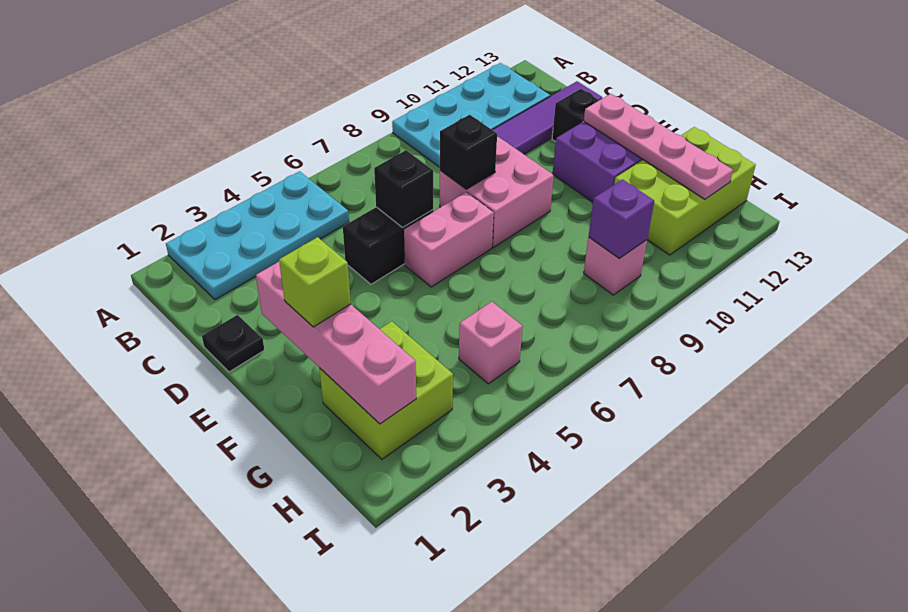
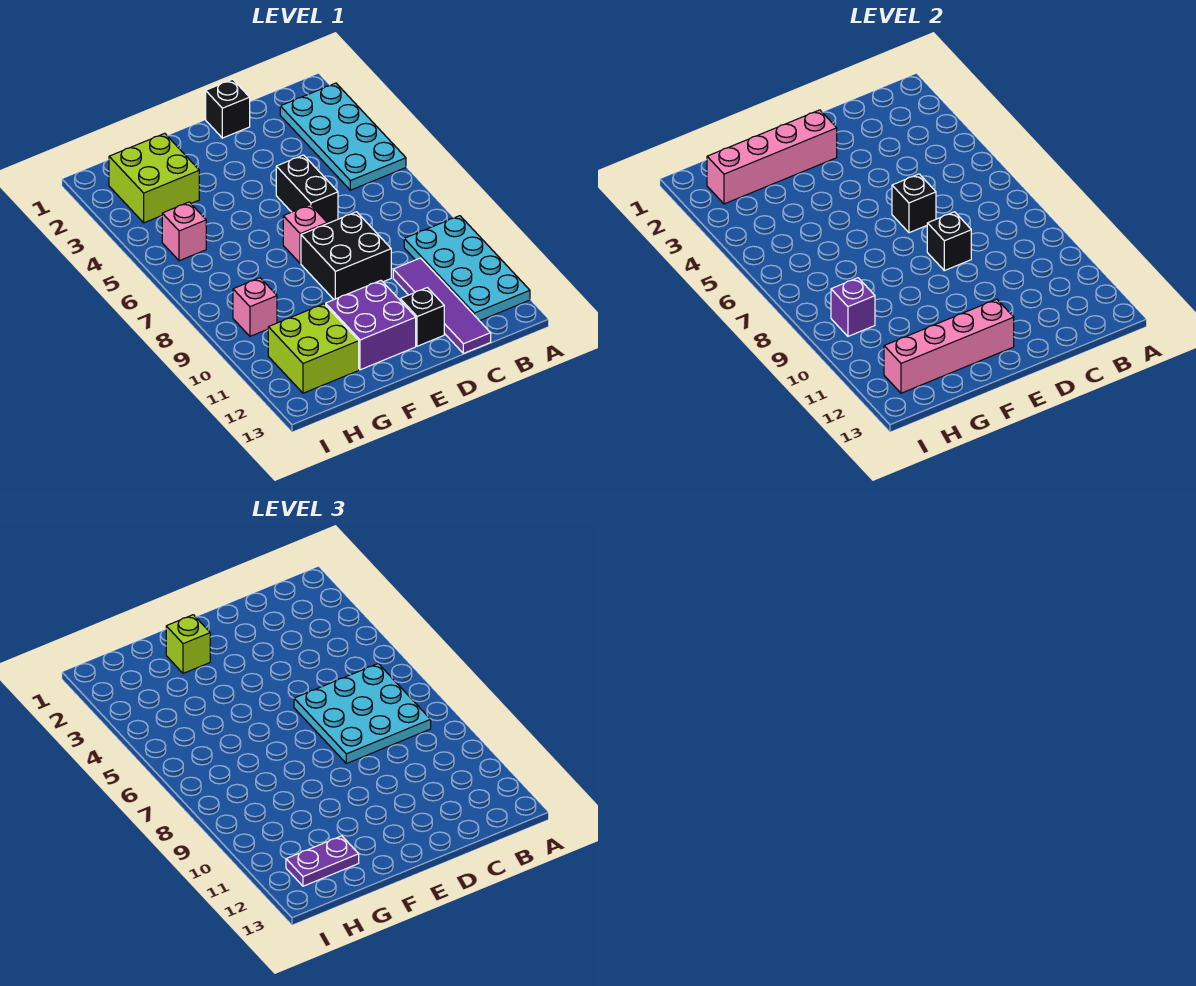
none -> cyan plate B6:D8 level 3
black plate D1 level 1 -> black brick D1 level 1
pink brick D8:E9 level 1 -> black brick D8:E9 level 1
pink brick E6:E7 level 1 -> pink brick E7 level 1
pink plate E12:H12 level 2 -> pink brick E12:H12 level 2
lime brick G11:H13 level 1 -> lime brick G11:H12 level 1
none -> purple plate G12:H12 level 3

